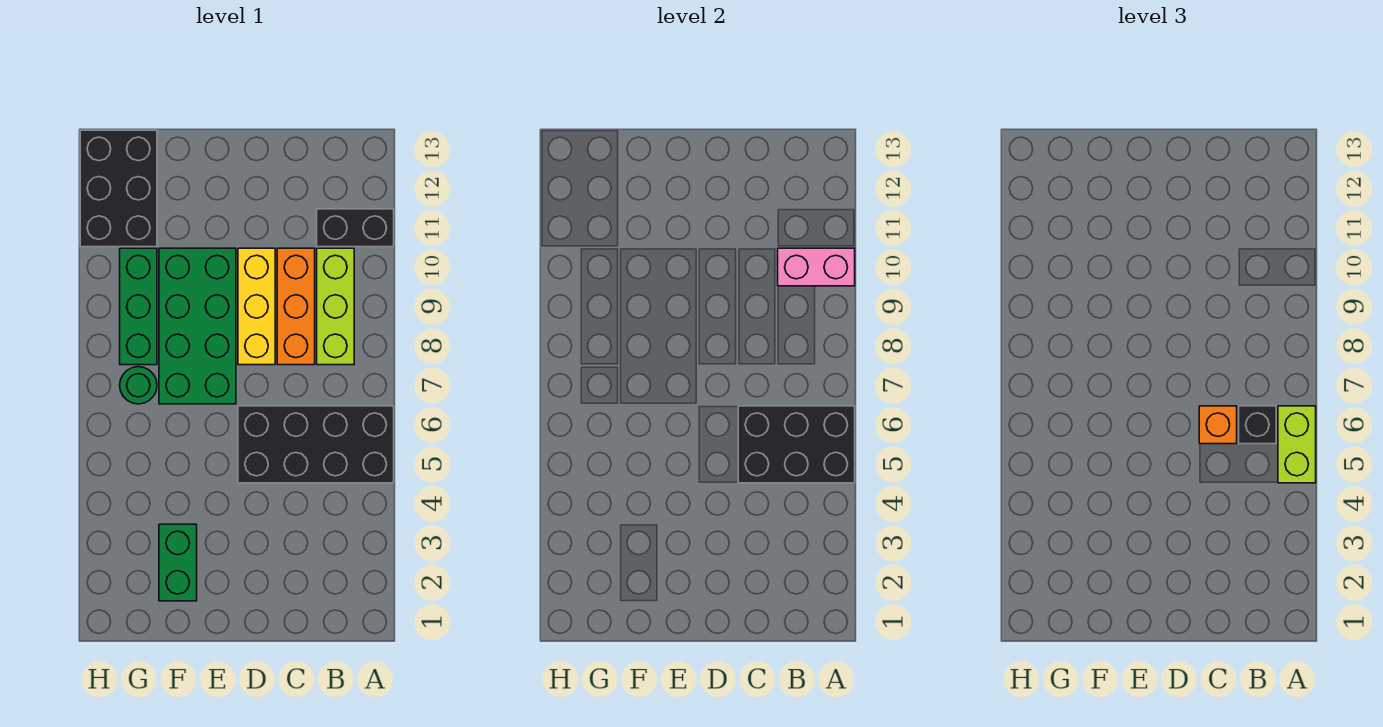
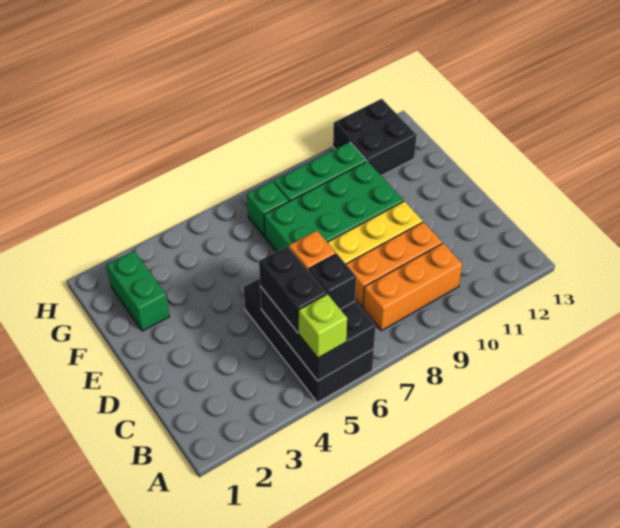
lime brick A5:A6 level 3 -> lime brick A5 level 3
pink brick A10:B10 level 2 -> none
black brick A11:B11 level 1 -> black brick B5:C5 level 3
lime brick B8:B10 level 1 -> orange brick B8:B10 level 1
green brick F2:F3 level 1 -> green brick F2:G2 level 1
green round brick G7 level 1 -> green brick G7 level 1
black brick G11:H13 level 1 -> black brick G11:H12 level 1

